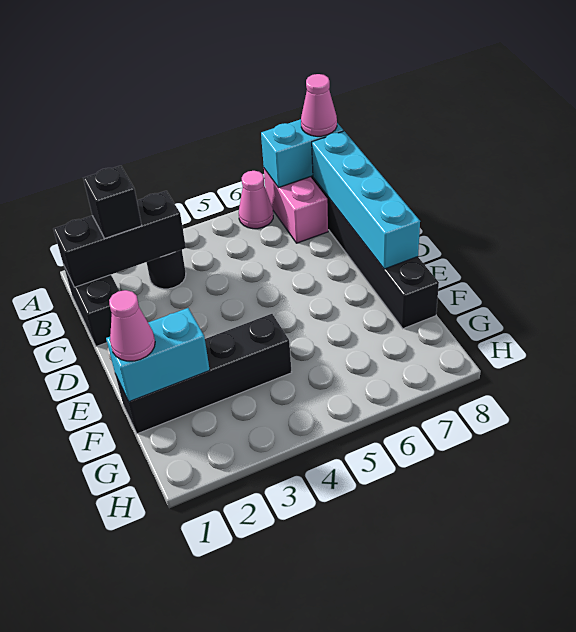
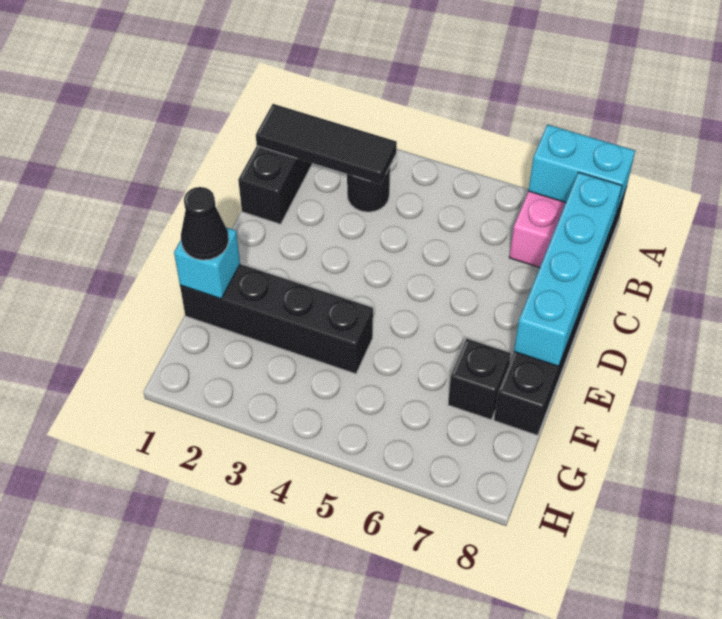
pink cone A6 level 1 -> none
pink cone A8 level 3 -> none
black brick B1:B3 level 2 -> black tile B1:B3 level 2
black brick B2 level 3 -> black brick F7 level 1
cyan brick F1:F2 level 2 -> cyan brick F1 level 2
pink cone F1 level 3 -> black cone F1 level 3

